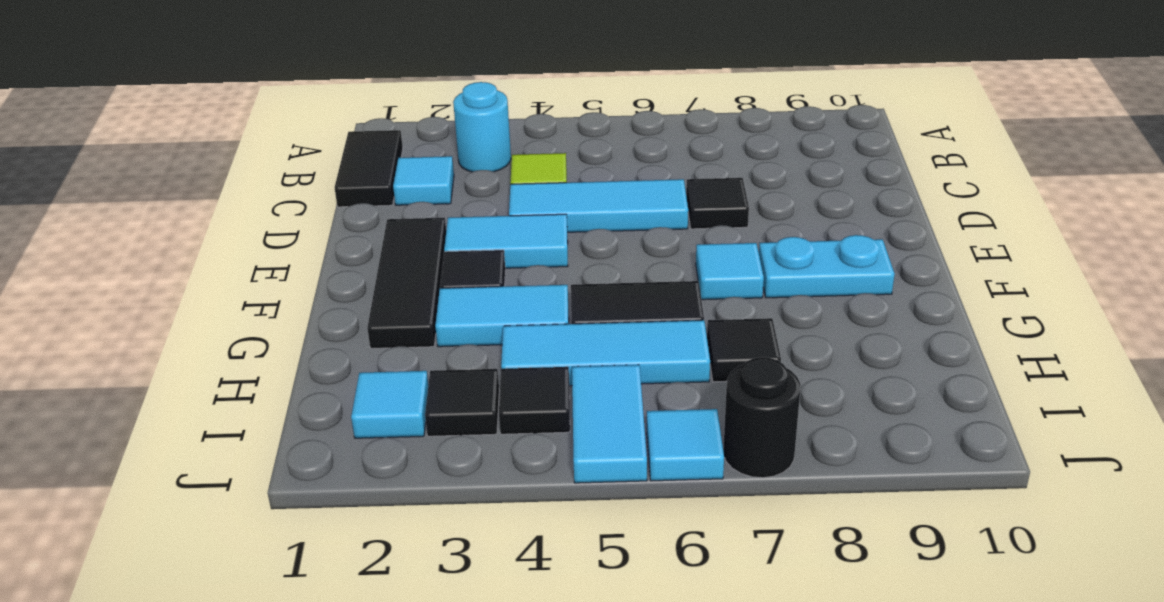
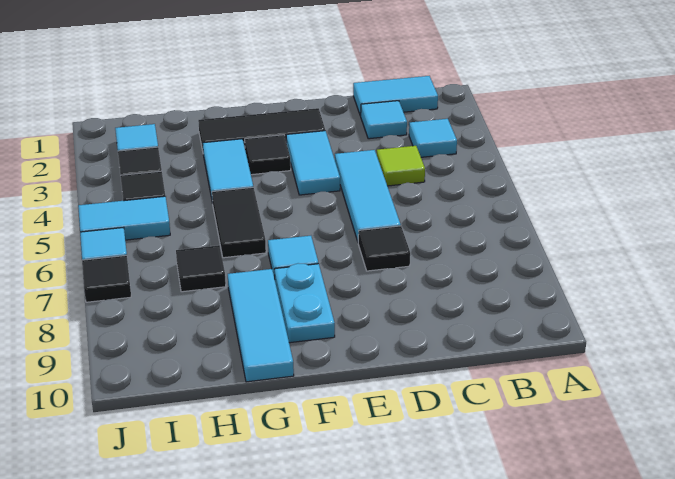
black tile B1:C1 level 1 -> cyan tile B1:C1 level 1
cyan round brick B3 level 1 -> cyan tile B3 level 1
cyan tile H4:H6 level 1 -> cyan tile G8:G10 level 1
black round brick J7 level 1 -> black tile J7 level 1

